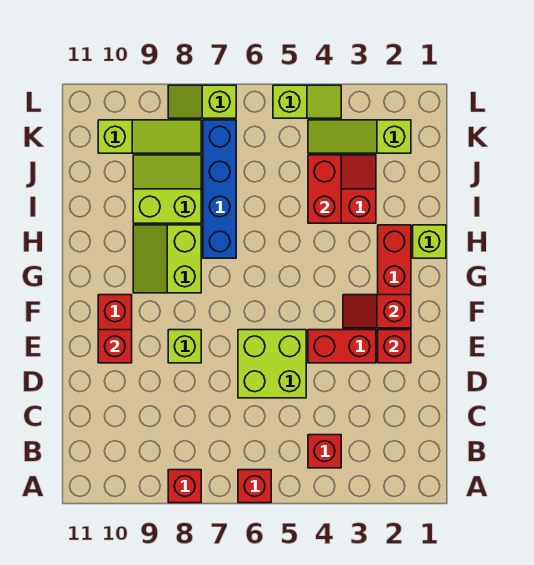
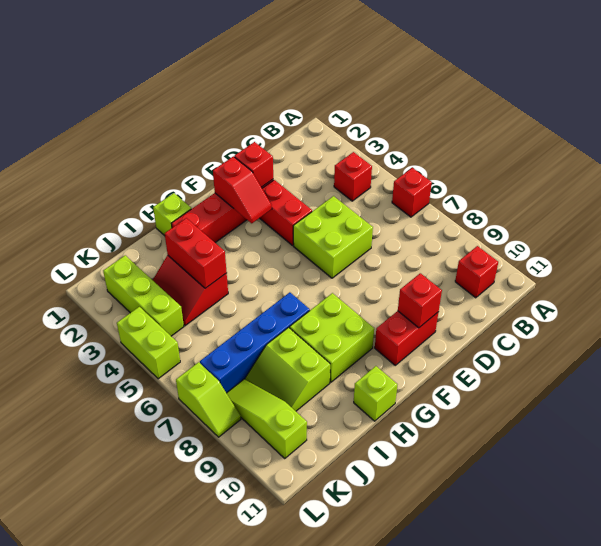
red brick A8 level 1 -> red brick B10 level 1
lime brick E8 level 1 -> lime brick H11 level 1
lime slope G8:H9 level 1 top 8 -> lime brick G8:H9 level 1
red brick I4:J4 level 2 -> red brick I3:I4 level 2
lime slope K2:K4 level 1 top 2 -> lime brick K2:K4 level 1
lime slope L4:L5 level 1 top 5 -> lime brick L4:L5 level 1

